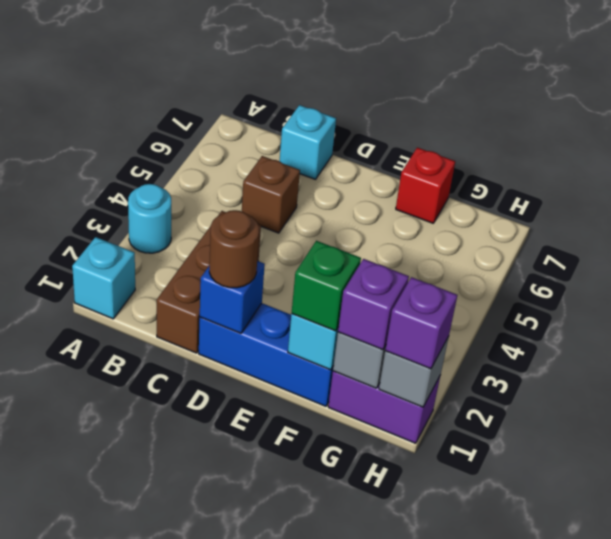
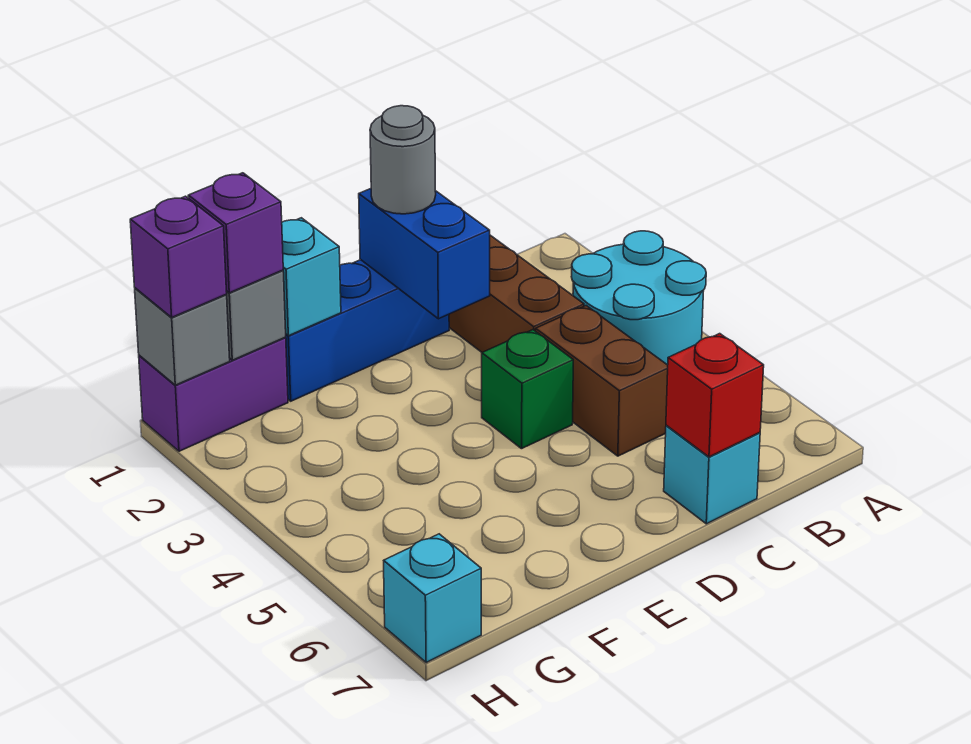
cyan brick A1 level 1 -> cyan brick H7 level 1
cyan round brick A3 level 1 -> cyan round brick A3:B4 level 1
brown brick C5 level 1 -> brown brick C4:C5 level 1
blue brick D1 level 2 -> blue brick D1:D2 level 2
brown round brick D1 level 3 -> grey round brick D1 level 3
green brick F1 level 3 -> green brick D4 level 1
red brick F7 level 1 -> red brick C7 level 2

